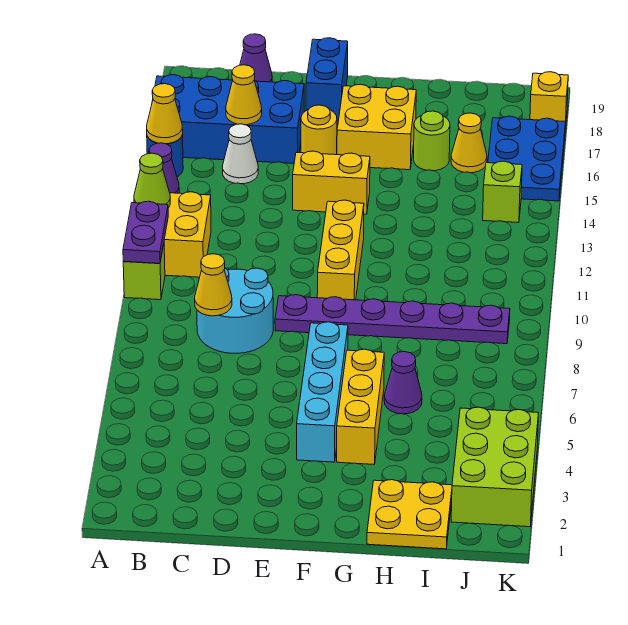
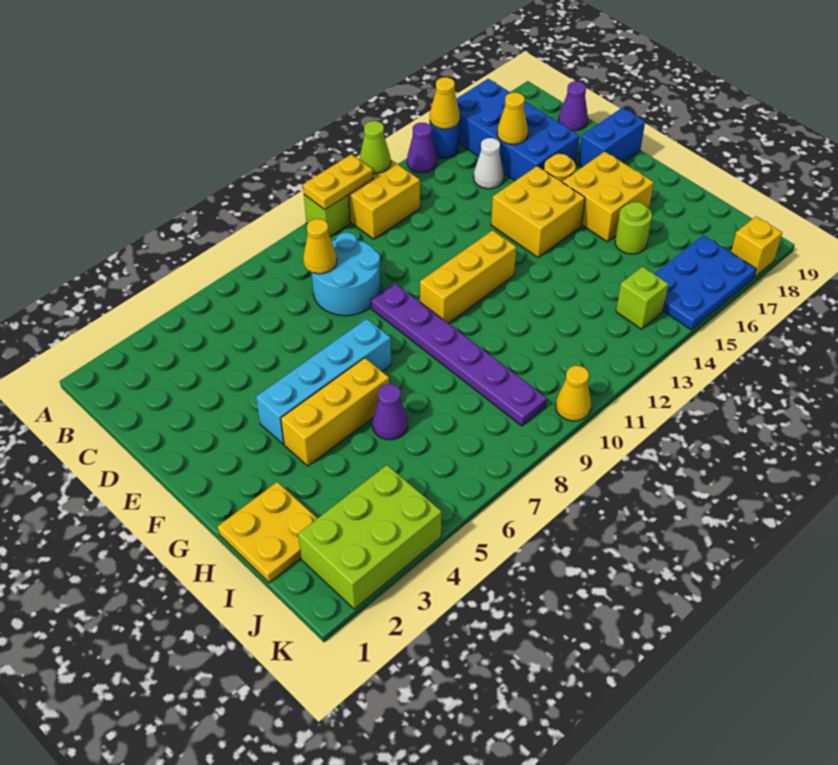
purple plate A10:A11 level 2 -> yellow plate A10:A11 level 2
yellow brick E14:F14 level 1 -> yellow brick E14:F15 level 1
yellow cone I16 level 1 -> yellow cone K10 level 1

